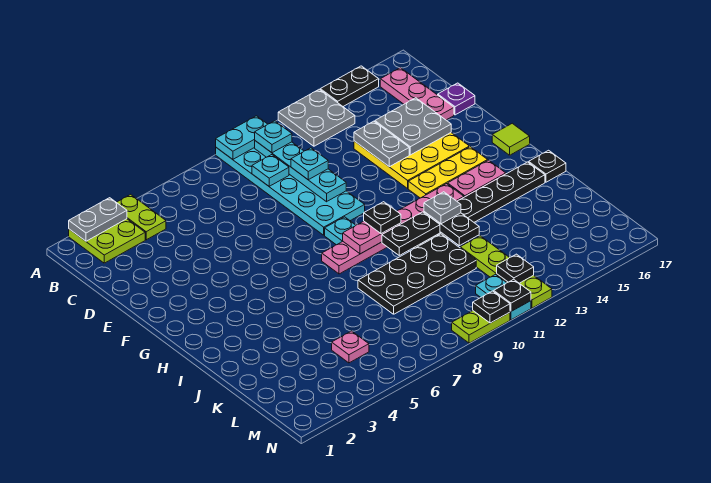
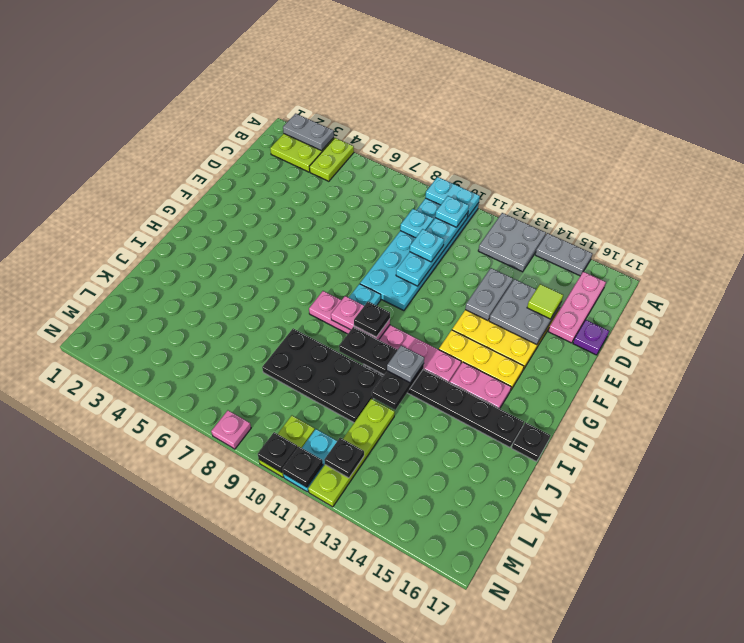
black plate A14:A15 level 1 -> grey plate A14:A15 level 1
lime tile G17 level 1 -> lime tile D15 level 3
pink plate L5 level 1 -> pink plate N8 level 1
lime plate N9:N10 level 1 -> lime plate M10:N10 level 1

